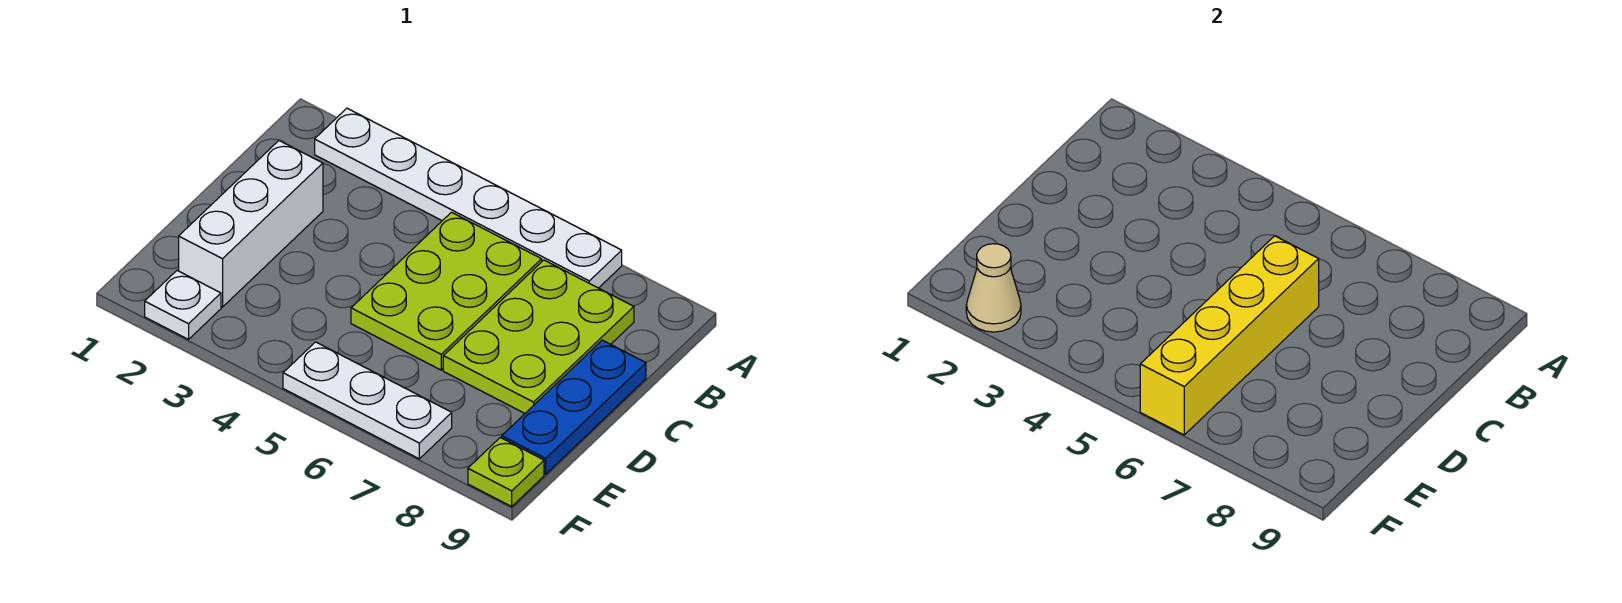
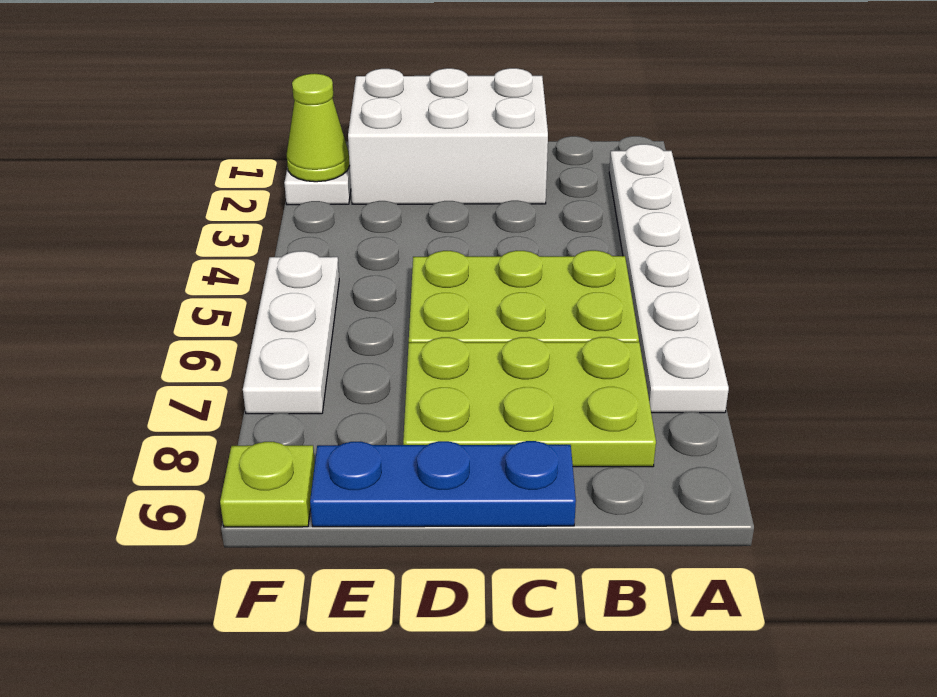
white brick C2:E2 level 1 -> white brick C1:E2 level 1
yellow brick C6:F6 level 2 -> none
tan cone F2 level 2 -> lime cone F2 level 2

